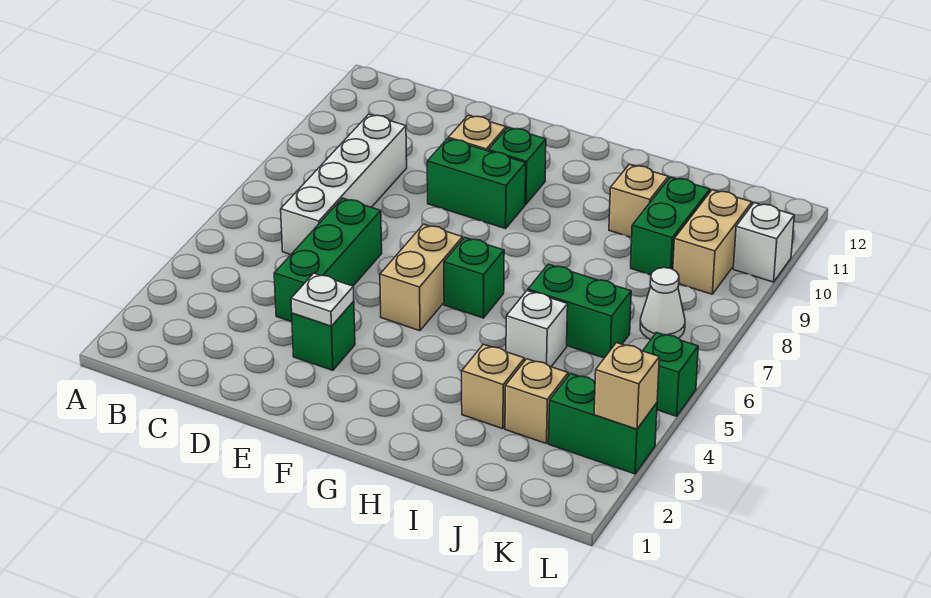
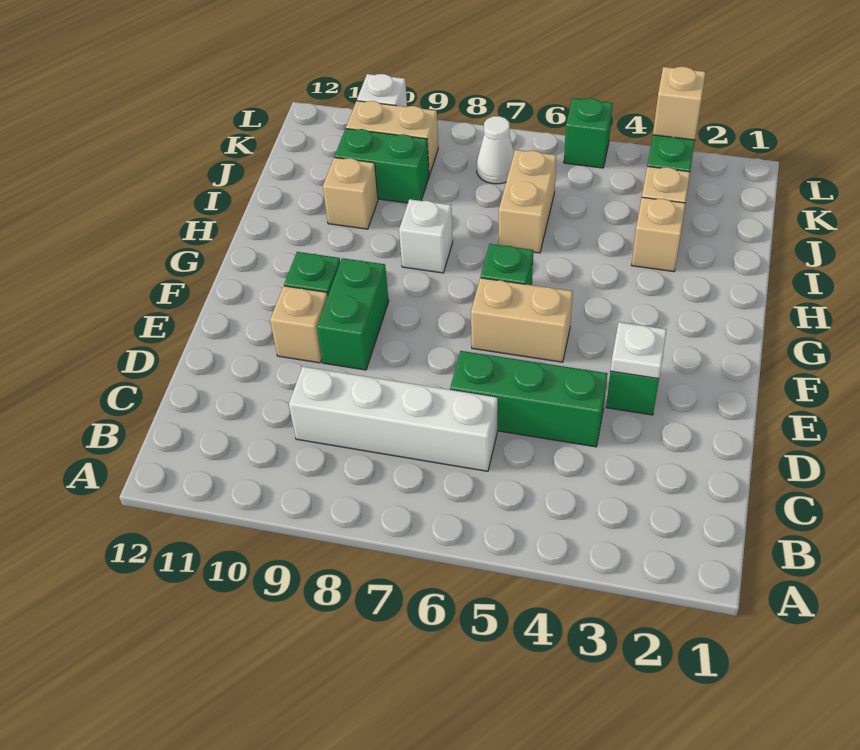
white brick I5 level 1 -> white brick H8 level 1
green brick I6:J6 level 1 -> tan brick I6:J6 level 1

